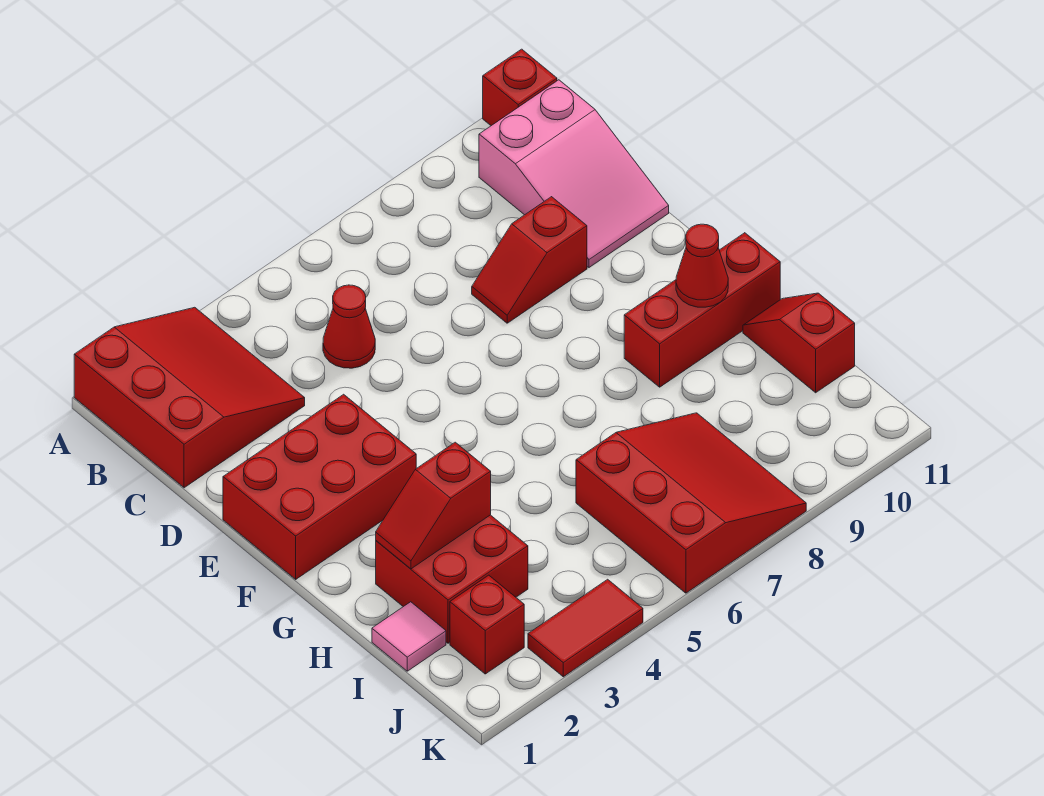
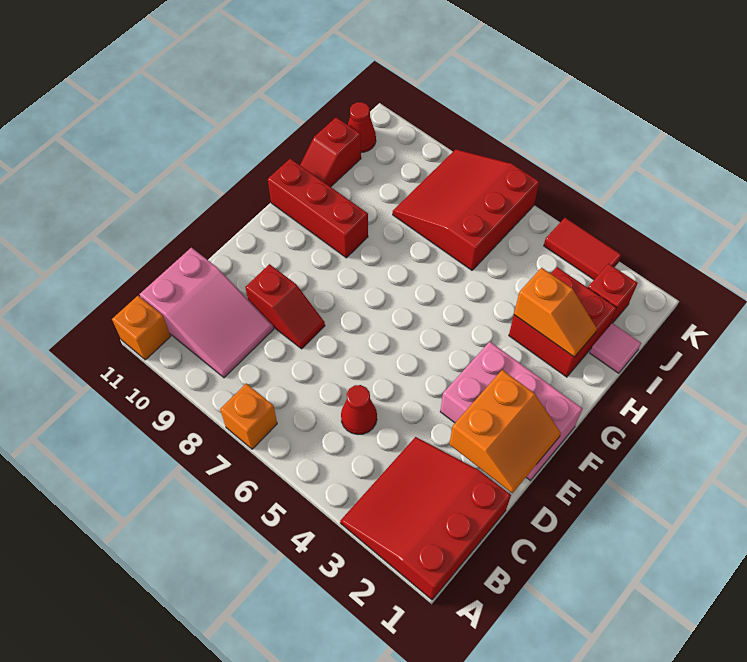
none -> orange brick A7 level 1
red brick A11 level 1 -> orange brick A11 level 1
pink slope B10:D11 level 1 top B -> pink slope B9:C11 level 1 top 11
none -> orange slope D1:E2 level 2 top 2
red brick E1:F3 level 1 -> pink brick E1:F3 level 1
red cone G10 level 2 -> red cone J11 level 1
red slope H2:H3 level 2 top 3 -> orange slope H2:H3 level 2 top 3

